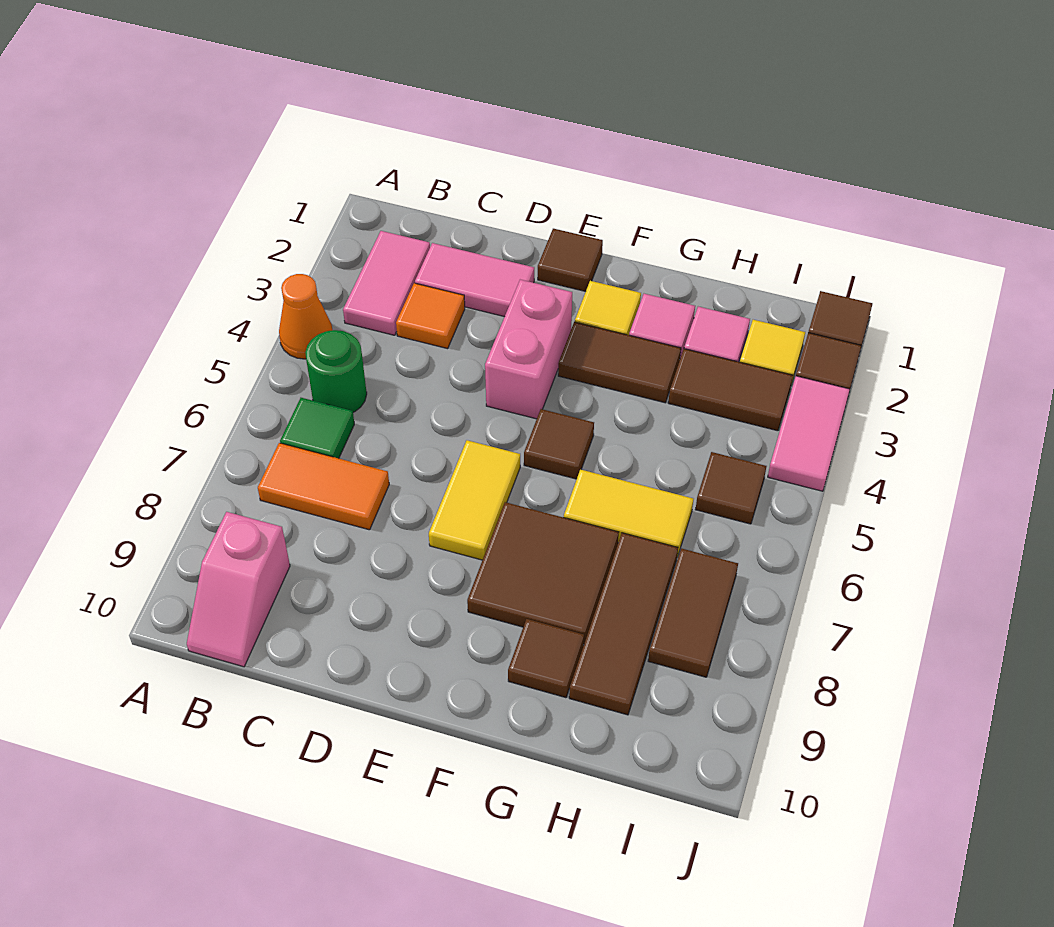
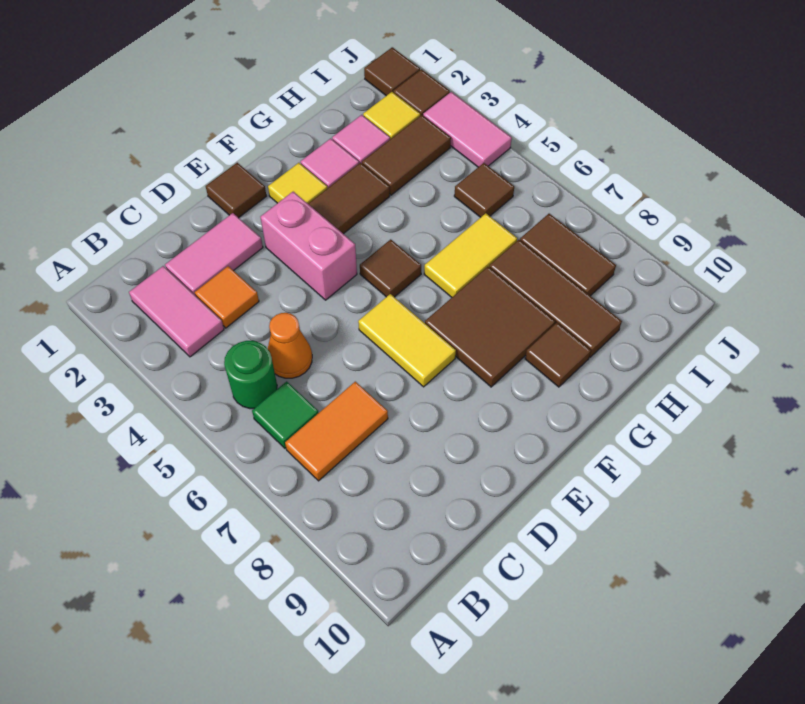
orange cone A4 level 1 -> orange cone C5 level 1
pink slope B9:B10 level 1 top 9 -> none

